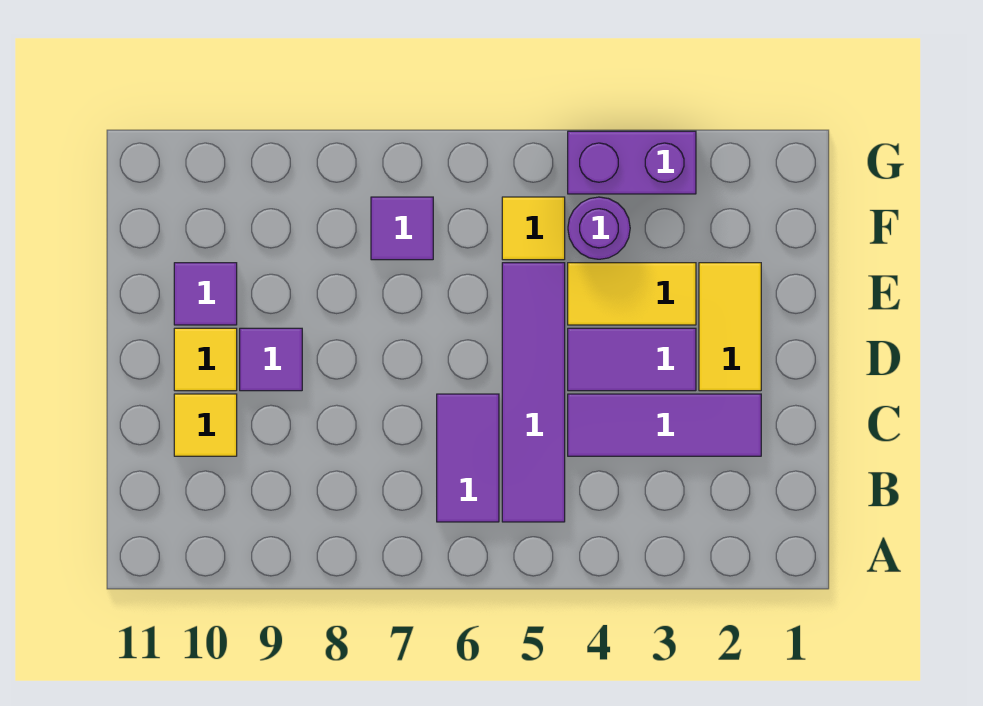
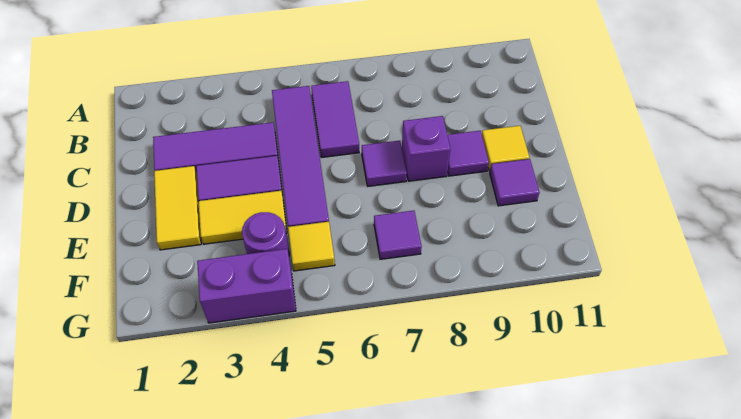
yellow tile C10 level 1 -> none
none -> purple tile D7 level 1
none -> purple brick D8 level 1

